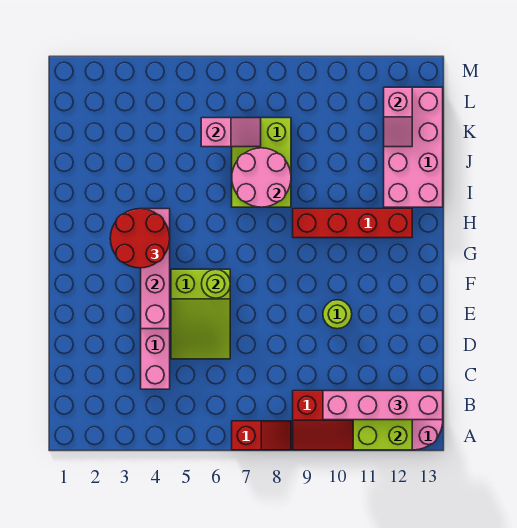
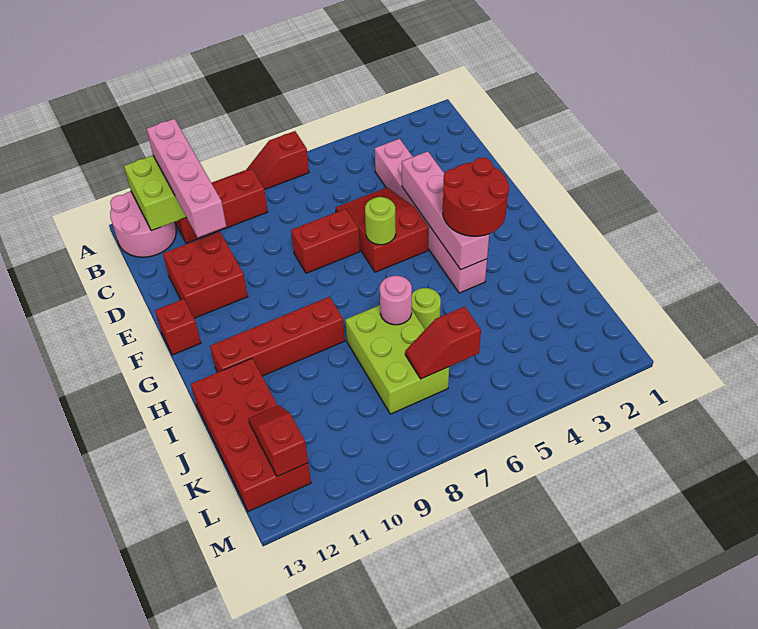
pink brick B10:B13 level 3 -> pink brick A11:D11 level 3
lime slope D5:F6 level 1 top F -> red slope D5:F6 level 1 top F
none -> red brick D11:E12 level 1
none -> red brick E7:E8 level 1
lime round brick E10 level 1 -> lime round brick I6 level 1
none -> red brick F13 level 1
pink round brick I7:J8 level 2 -> pink round brick I7 level 2
pink brick I12:L13 level 1 -> red brick I12:L13 level 1
pink slope K6:K7 level 2 top 6 -> red slope K6:K7 level 2 top 6
pink slope K12:L12 level 2 top L -> red slope K12:L12 level 2 top L

